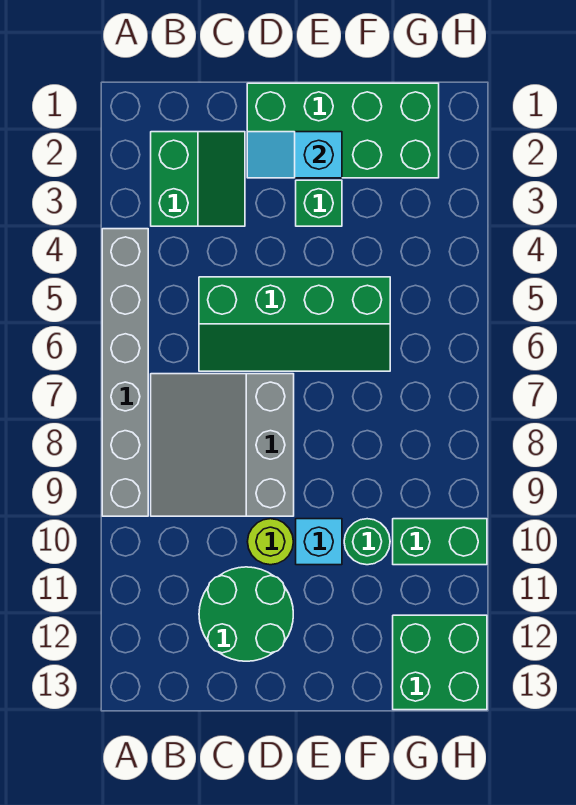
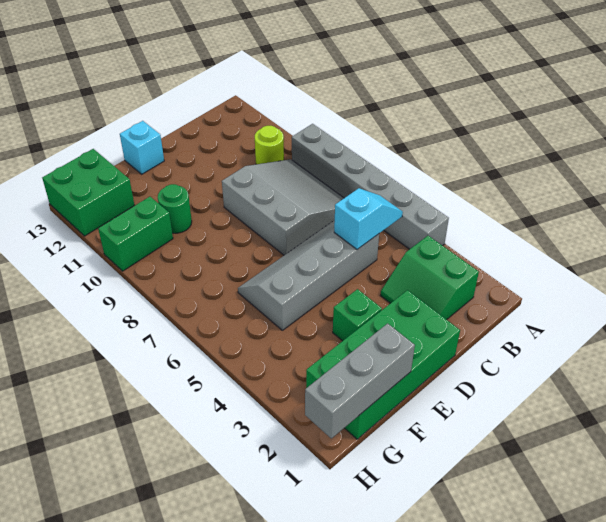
green slope C5:F6 level 1 top 5 -> grey slope C5:F6 level 1 top 5
green round brick C11:D12 level 1 -> none
cyan slope D2:E2 level 2 top E -> cyan slope B5:C5 level 2 top C
lime round brick D10 level 1 -> lime round brick B10 level 1
cyan brick E10 level 1 -> cyan brick E13 level 1
none -> grey brick F1:H1 level 2

